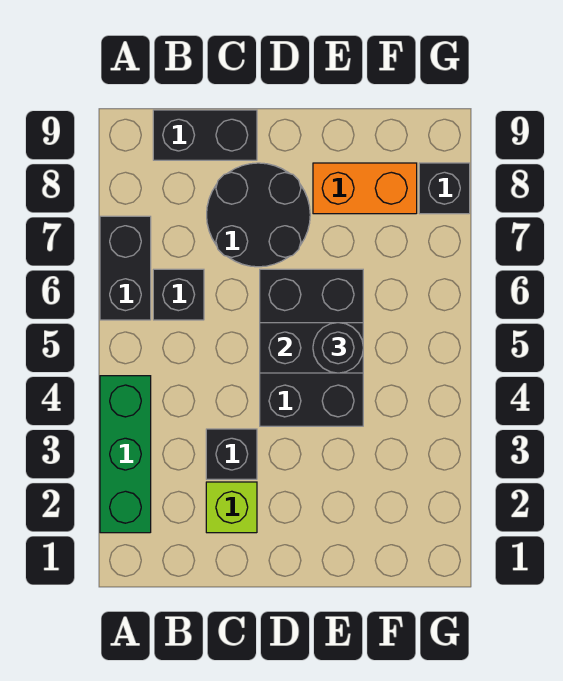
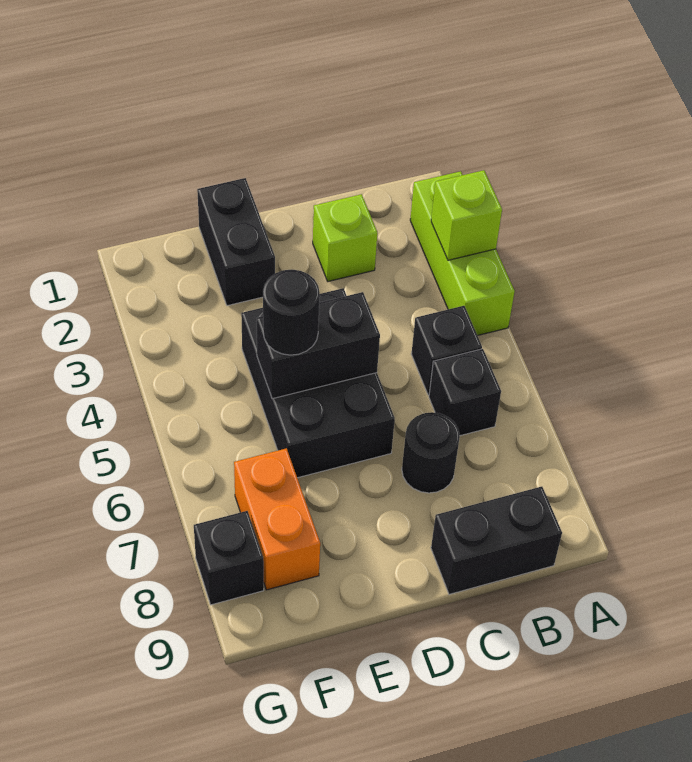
green brick A2:A4 level 1 -> lime brick A2:A4 level 1
none -> lime brick A3 level 2
black brick A6:A7 level 1 -> black brick E1:E2 level 1
black brick C3 level 1 -> black brick B5 level 1
black round brick C7:D8 level 1 -> black round brick C7 level 1
orange brick E8:F8 level 1 -> orange brick F7:F8 level 1

